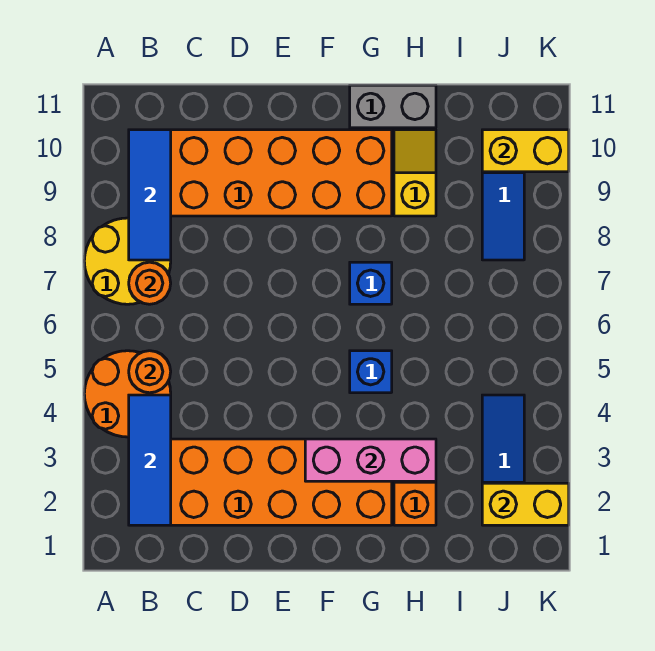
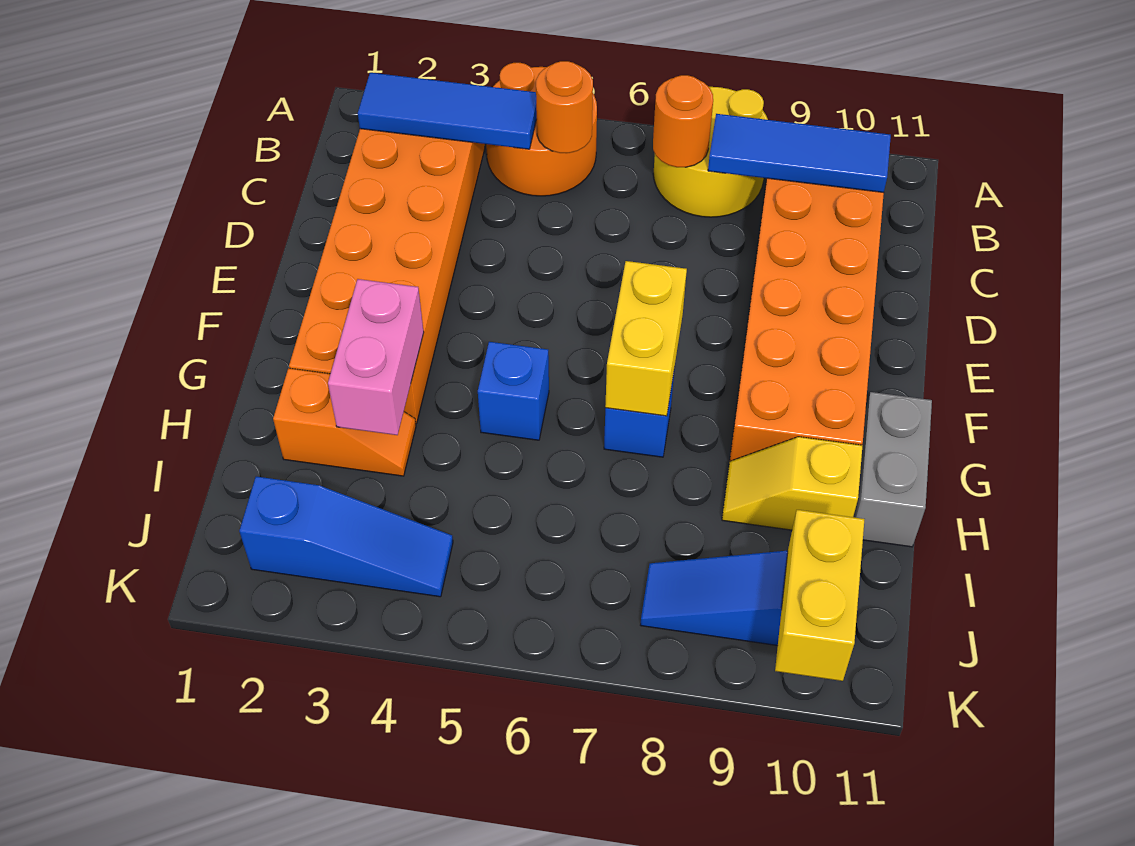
pink brick F3:H3 level 2 -> pink brick G3:H3 level 2
yellow slope H9:H10 level 1 top 9 -> yellow slope H9:H10 level 1 top 10
yellow brick J2:K2 level 2 -> yellow brick F7:G7 level 2

